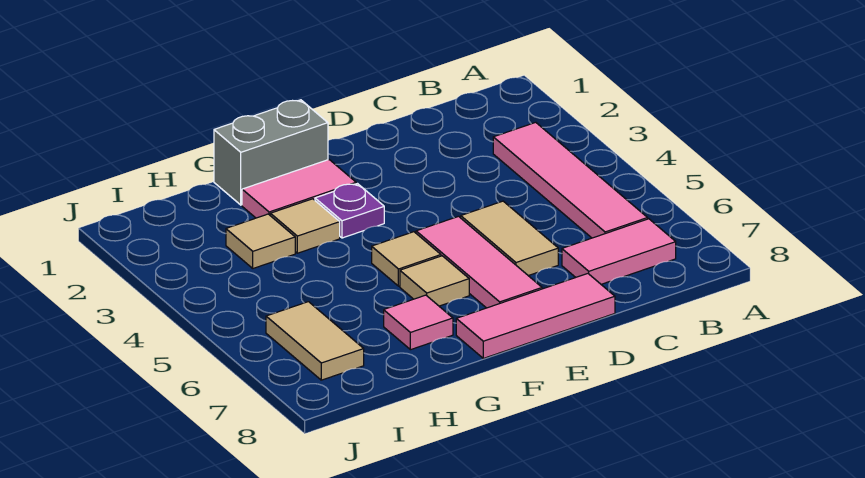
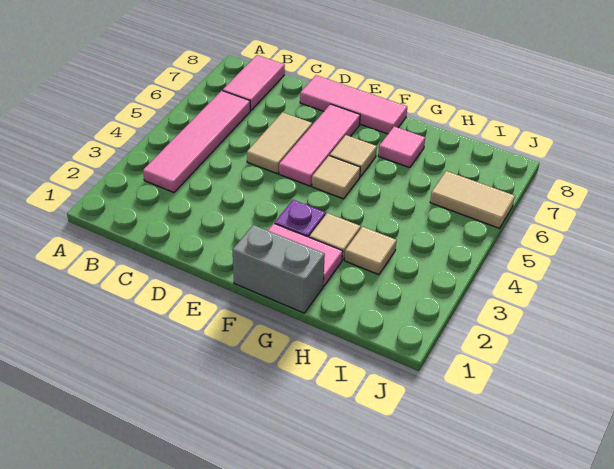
pink tile B7:C7 level 1 -> pink tile B7:B8 level 1
tan tile I6:I7 level 1 -> tan tile I6:J6 level 1

